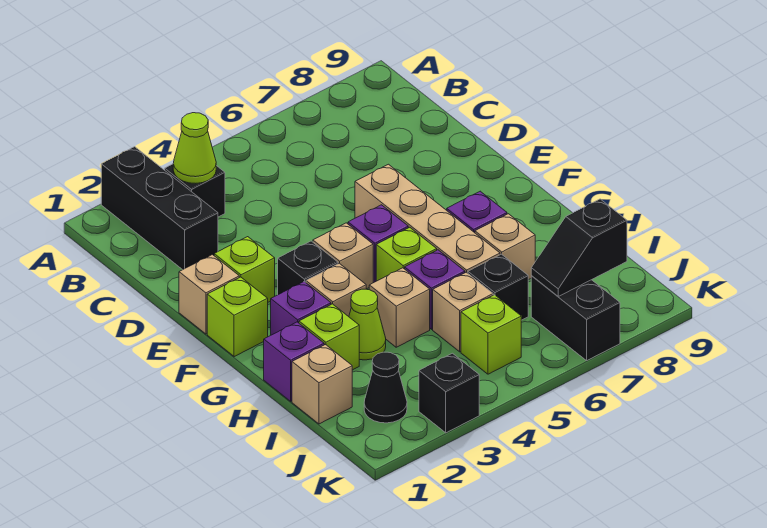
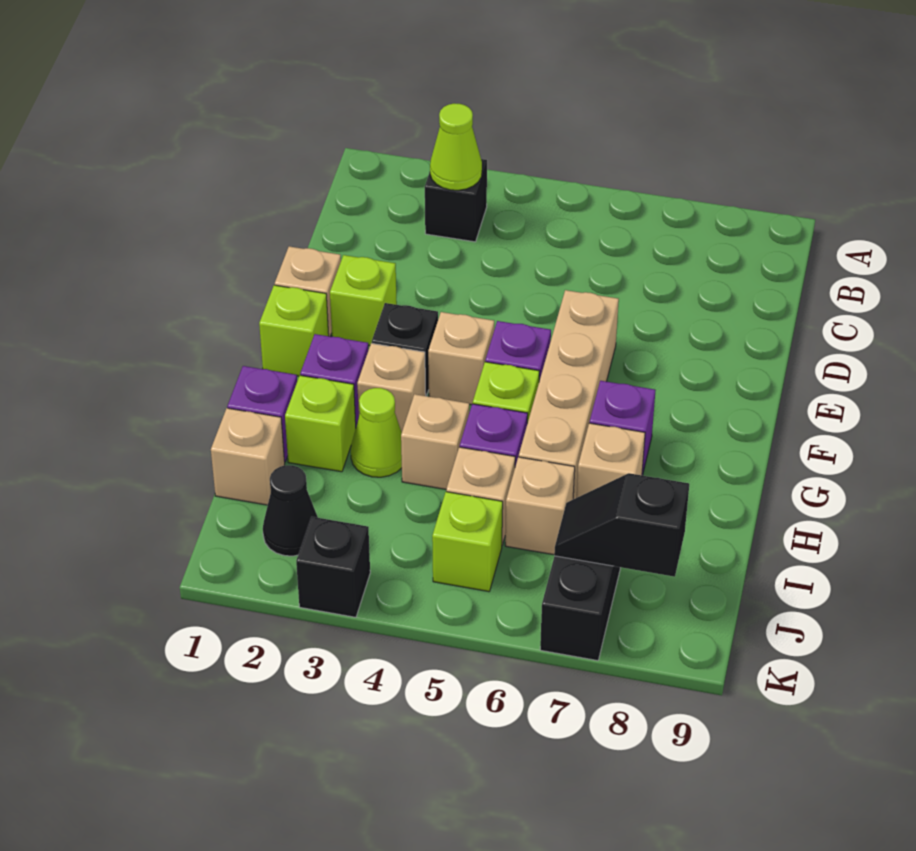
black brick A2:C2 level 1 -> none
black brick I6 level 1 -> tan brick I6 level 1

